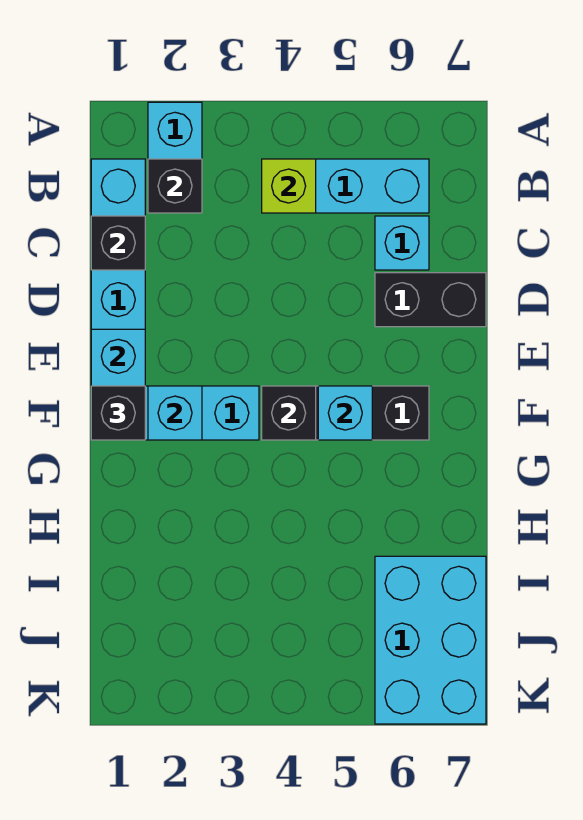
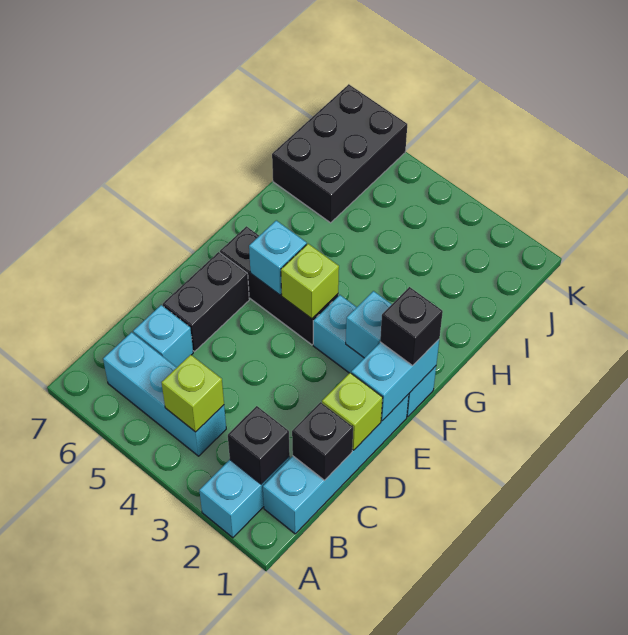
none -> lime brick D1 level 2
black brick D6:D7 level 1 -> black brick D6:E6 level 1
black brick F4 level 2 -> lime brick F4 level 2
cyan brick I6:K7 level 1 -> black brick I6:K7 level 1

